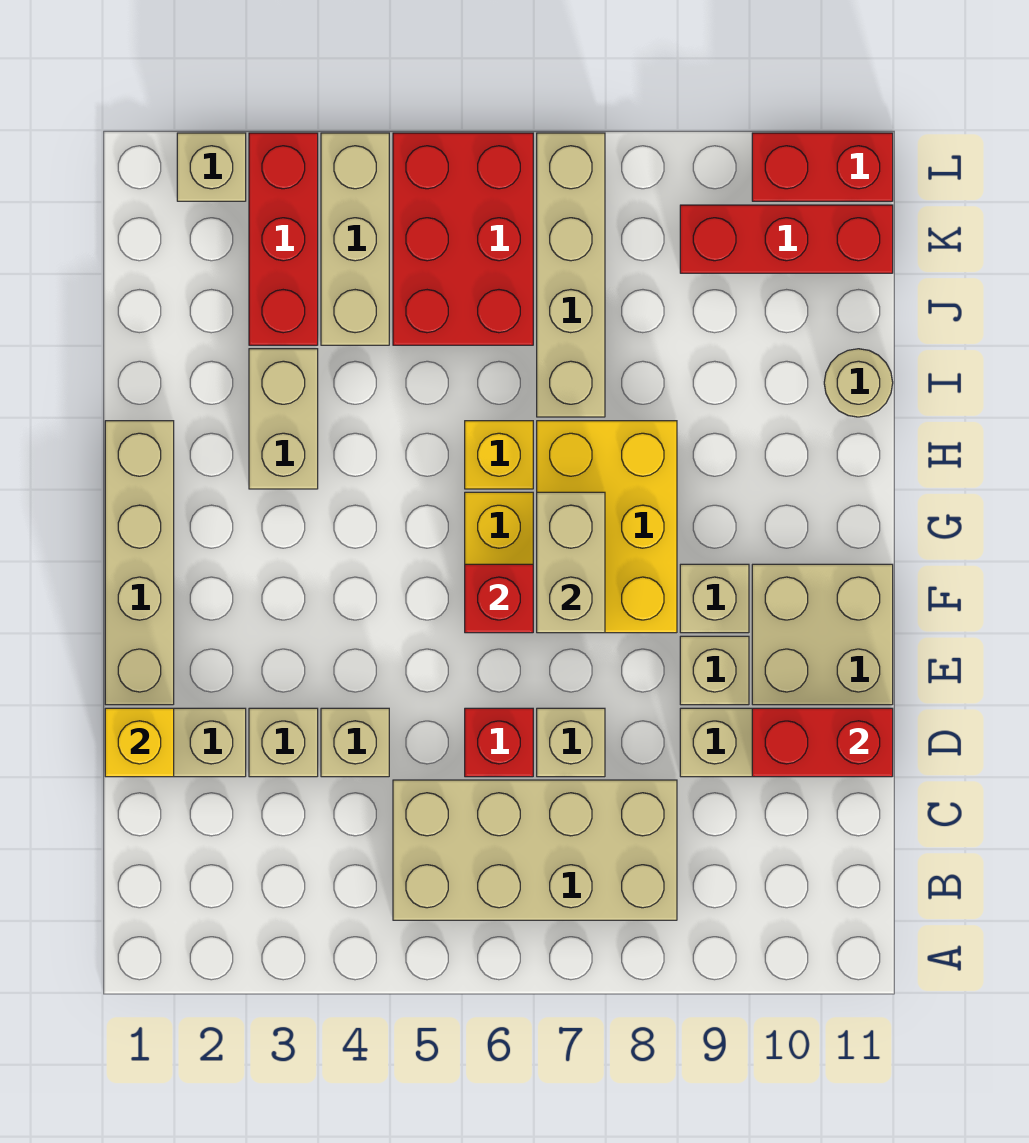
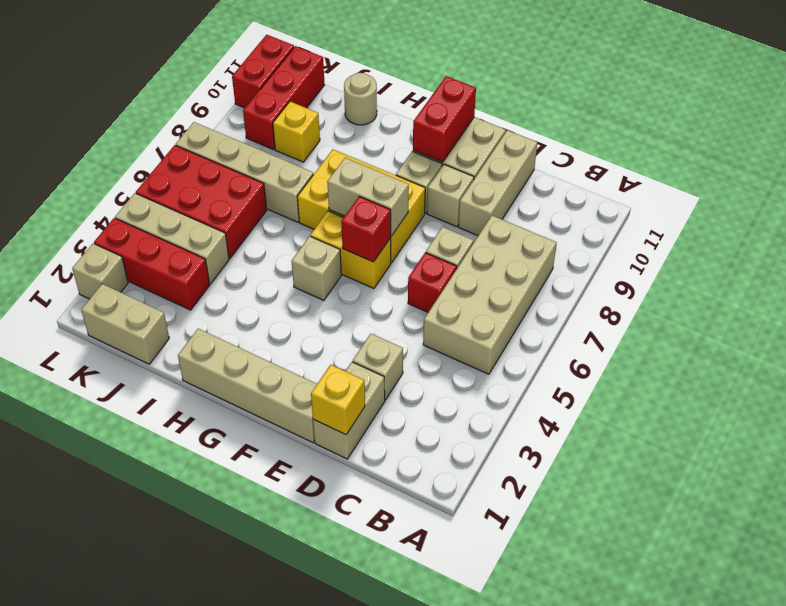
tan brick D4 level 1 -> tan brick G5 level 1
red brick D10:D11 level 2 -> red brick F10:F11 level 2
tan brick H3:I3 level 1 -> tan brick J1:K1 level 1
yellow brick H6 level 1 -> yellow brick J9 level 1

